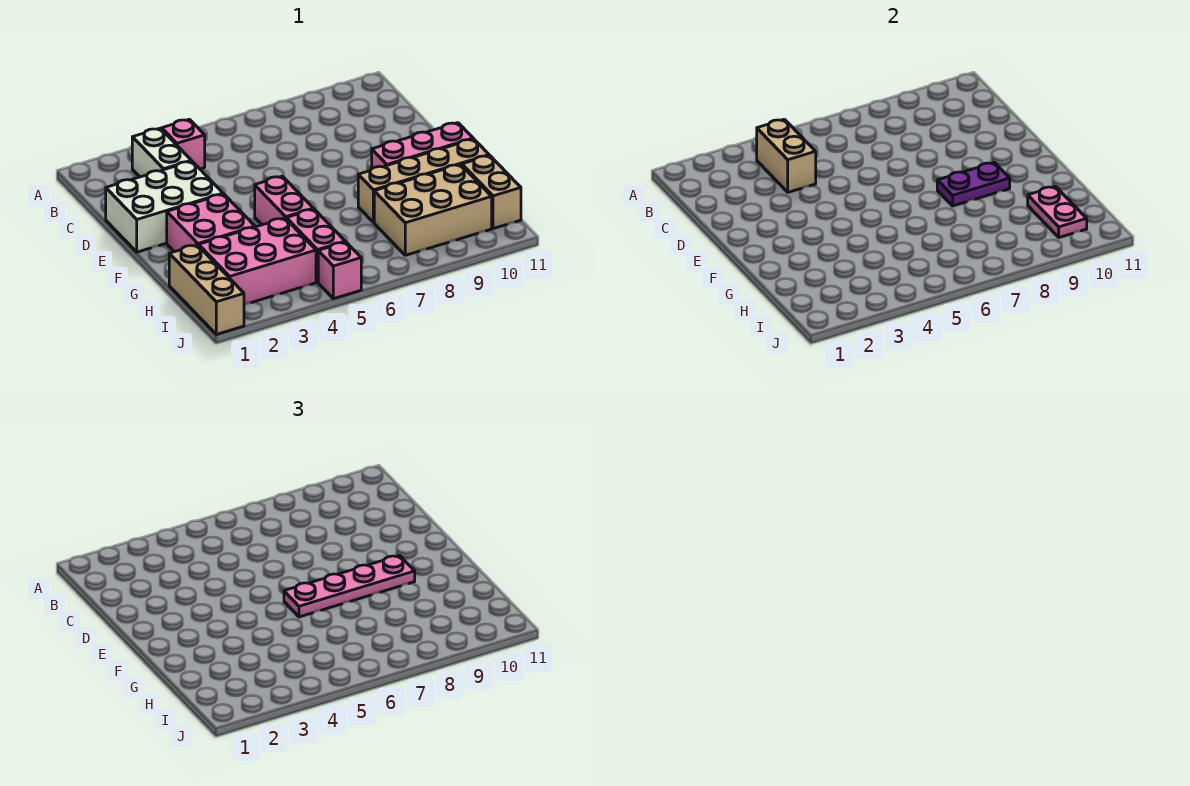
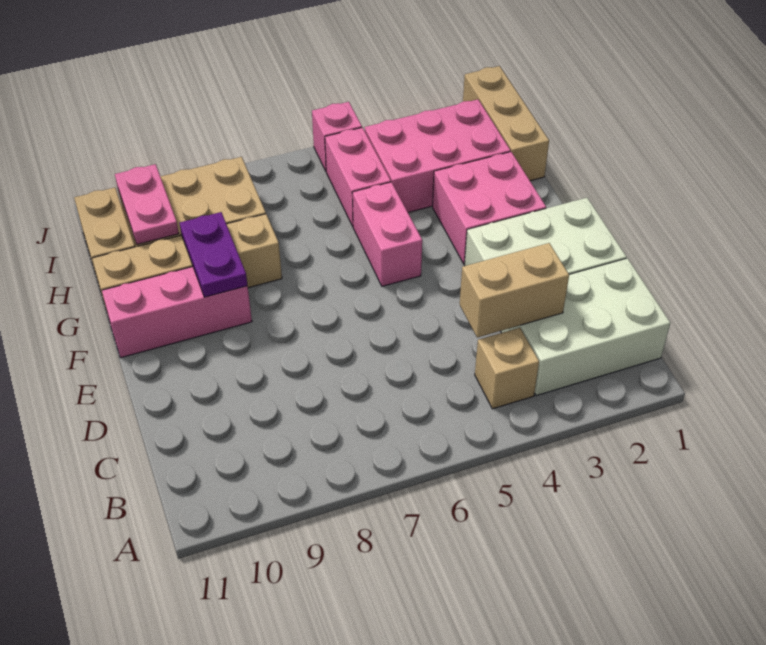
white brick B3:C3 level 1 -> white brick B1:C3 level 1
pink brick B4 level 1 -> tan brick B4 level 1
tan brick B4:C4 level 2 -> tan brick C3:C4 level 2
pink plate F6:F9 level 3 -> none
purple plate F8:F9 level 2 -> purple plate F9:G9 level 2

